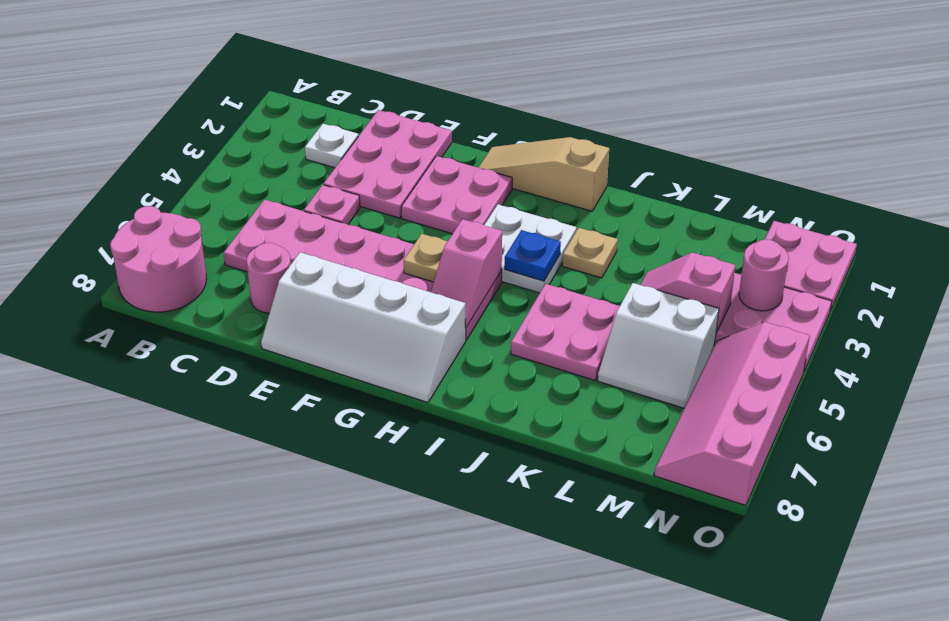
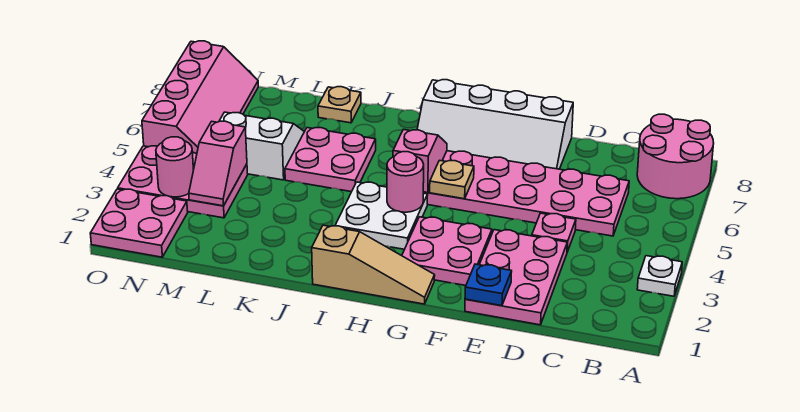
white plate C2 level 1 -> white plate A3 level 1
pink round brick D7 level 1 -> pink round brick H4 level 2
white slope E7:H8 level 1 top 7 -> white slope E7:H8 level 1 top 8
blue plate I4 level 2 -> blue plate E1 level 2
tan plate J3 level 1 -> tan plate K8 level 1
pink slope L4:M4 level 2 top M -> pink slope M3:M4 level 2 top 4

